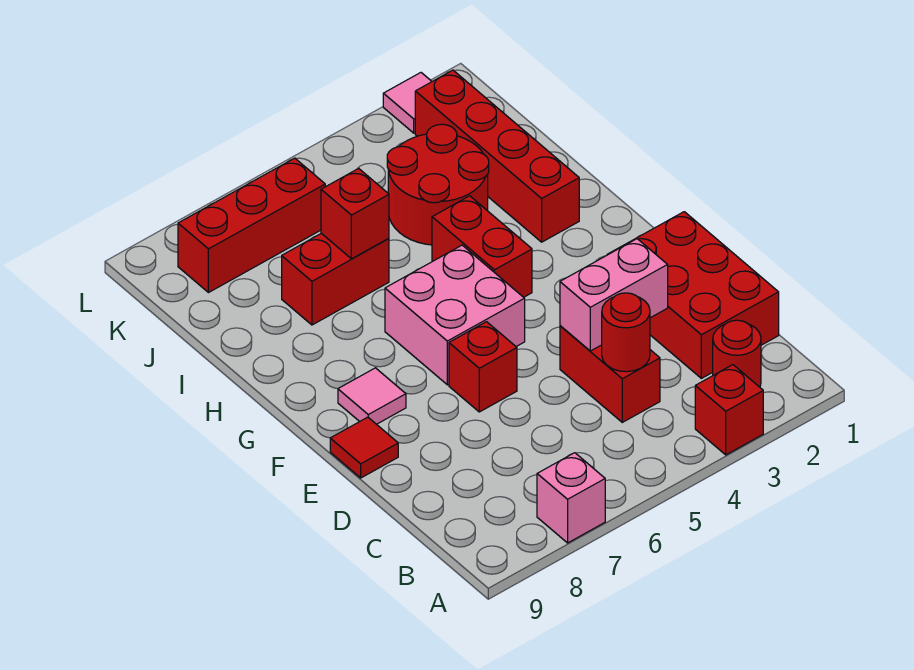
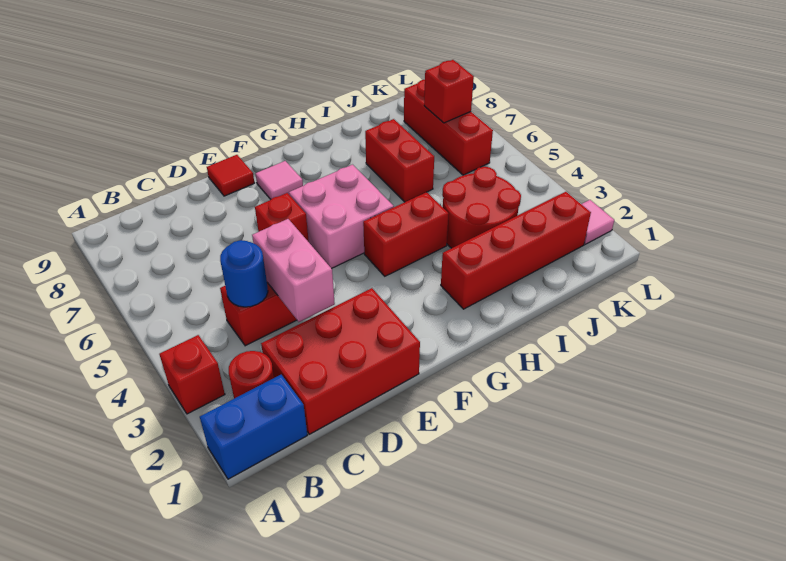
none -> blue brick A1:B1 level 1
pink brick A7 level 1 -> none
red round brick C4 level 2 -> blue round brick C4 level 2
red brick I6 level 2 -> red brick K7 level 2

